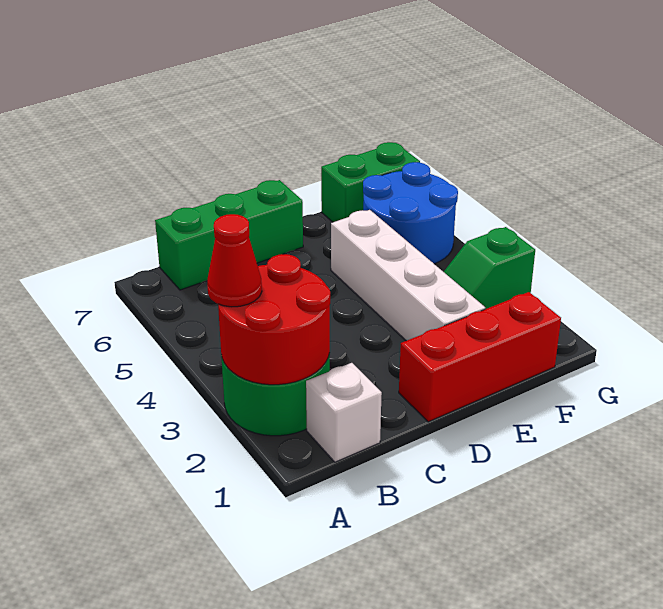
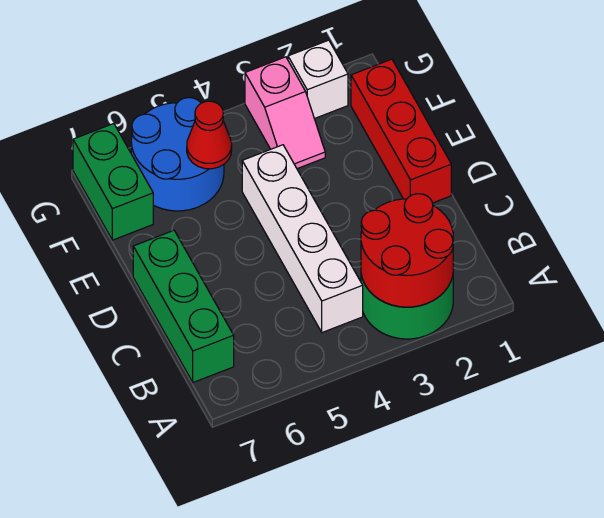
red cone A3 level 3 -> red cone F5 level 2
white brick B1 level 1 -> white brick G2 level 1
white brick E2:E5 level 1 -> white brick B4:E4 level 1
green slope F3:G3 level 1 top G -> pink slope F3:G3 level 1 top G

